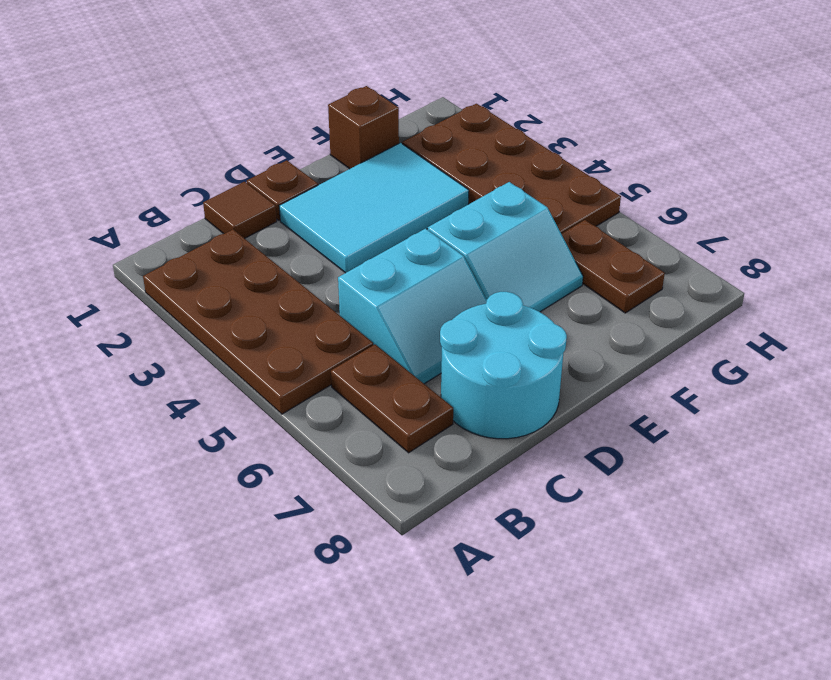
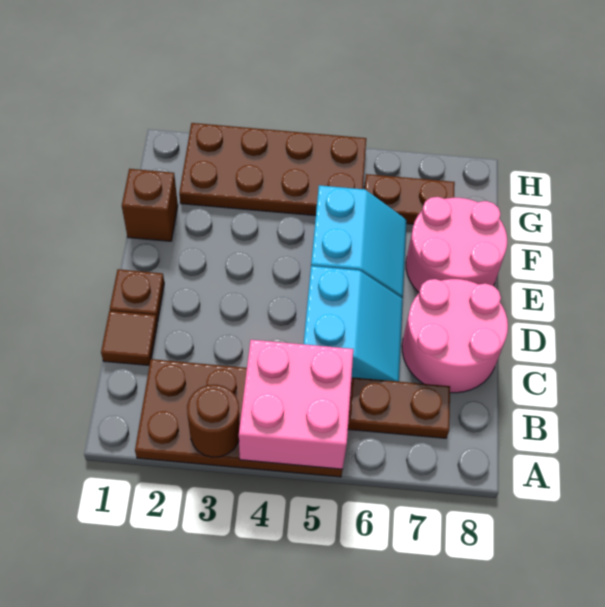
none -> brown round brick A3 level 2
none -> pink brick A4:B5 level 2
cyan round brick C7:D8 level 1 -> pink round brick C7:D8 level 1
cyan tile D2:F3 level 1 -> none
none -> pink round brick E7:F8 level 1

